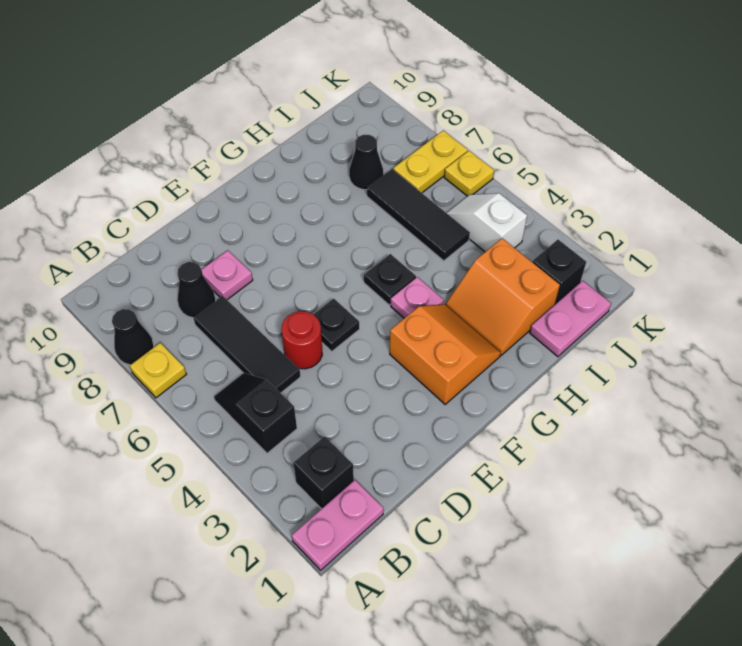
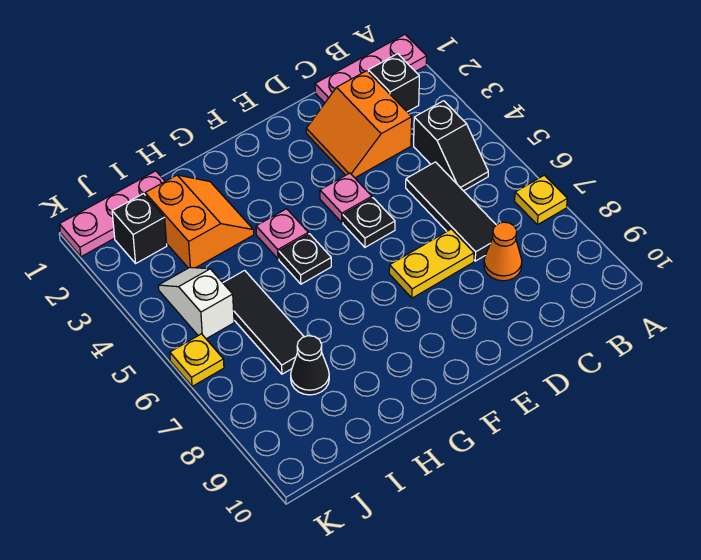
pink plate A1:B1 level 1 -> pink plate A1:C1 level 1
black cone A8 level 1 -> none
black cone C8 level 1 -> orange cone C8 level 1
red round brick D5 level 1 -> none
pink plate D8 level 1 -> pink plate E4 level 1
orange slope F2:G3 level 1 top F -> orange slope C2:D3 level 1 top C
pink plate I1:J1 level 1 -> pink plate I1:K1 level 1
white slope J4:J5 level 1 top 4 -> white slope J4:J5 level 1 top 5
yellow plate J7:K7 level 1 -> yellow plate D7:E7 level 1

